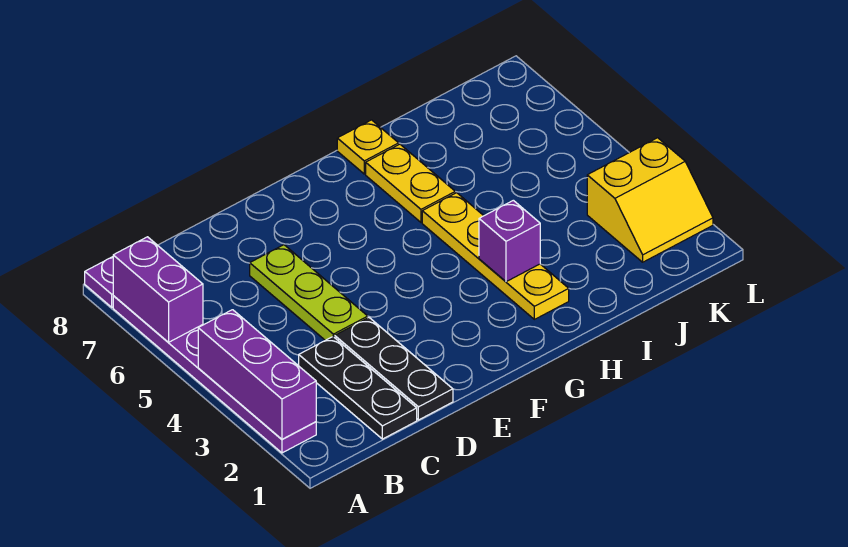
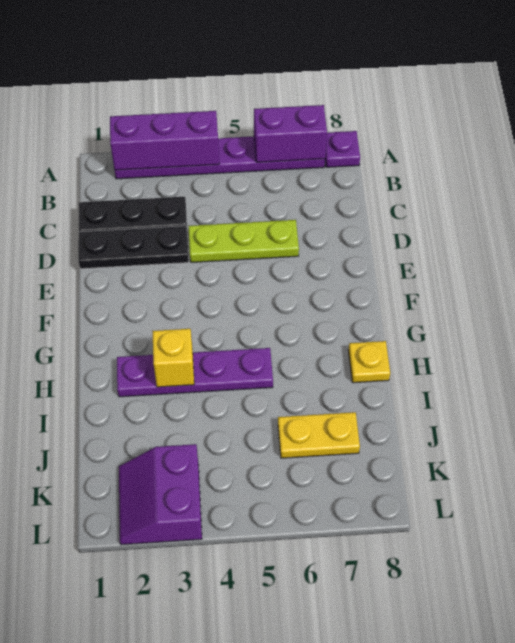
yellow plate H2:H5 level 1 -> purple plate H2:H5 level 1
purple brick H3 level 2 -> yellow brick H3 level 2
yellow plate H6:H7 level 1 -> yellow plate J6:J7 level 1
yellow slope K2:L3 level 1 top 3 -> purple slope K2:L3 level 1 top 3

